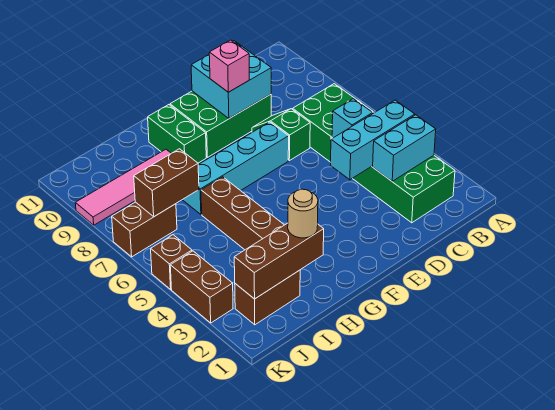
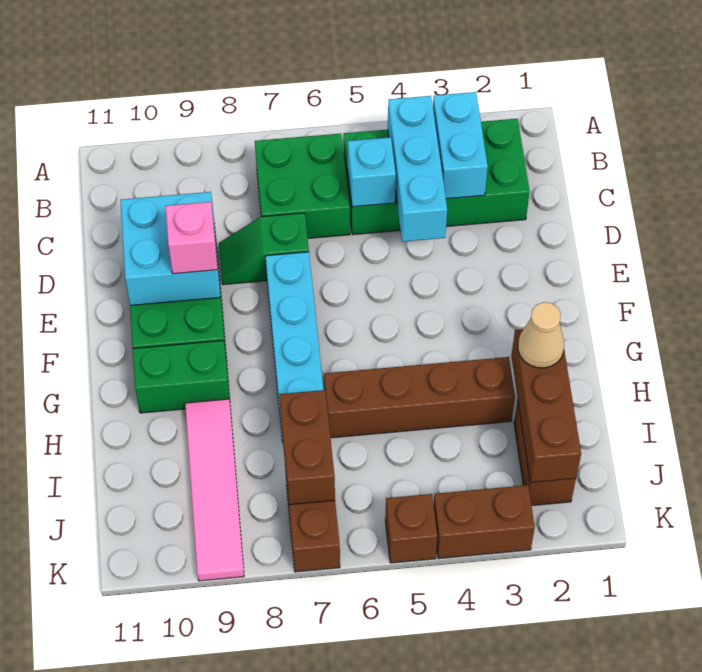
tan round brick H2 level 3 -> tan cone H2 level 3

